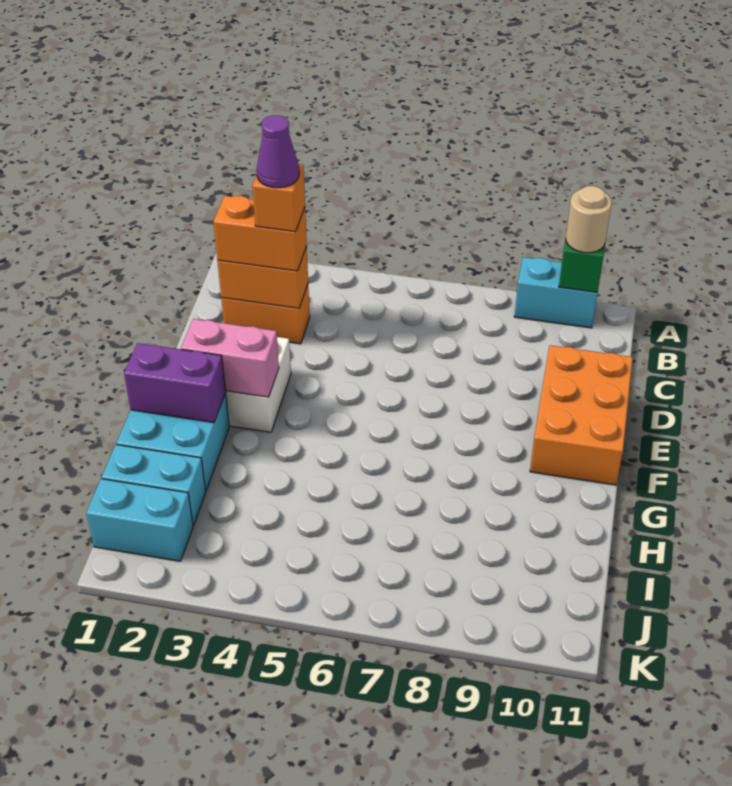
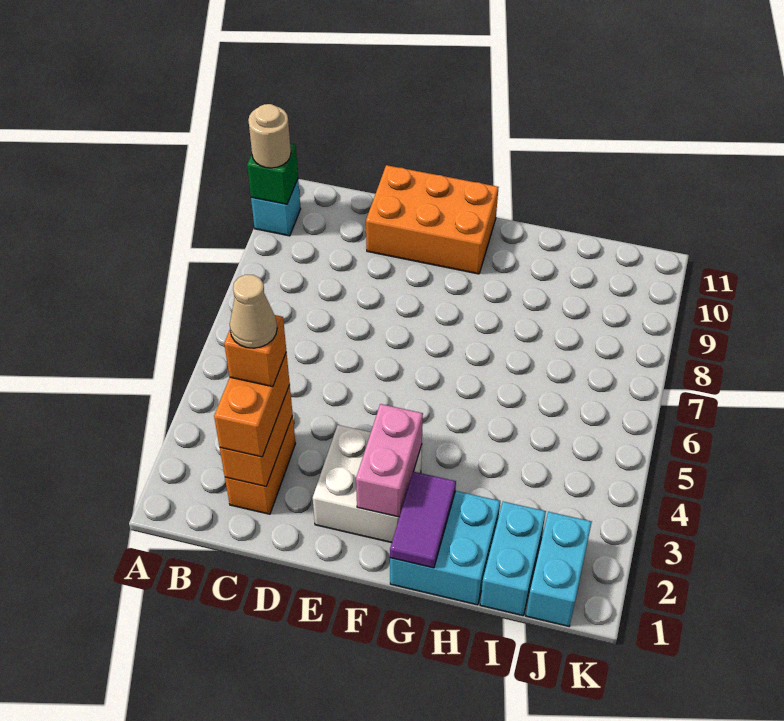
cyan brick A9:A10 level 1 -> cyan brick A10 level 1
purple cone C3 level 5 -> tan cone C3 level 5
purple brick G1:G2 level 2 -> purple tile G1:G2 level 2

